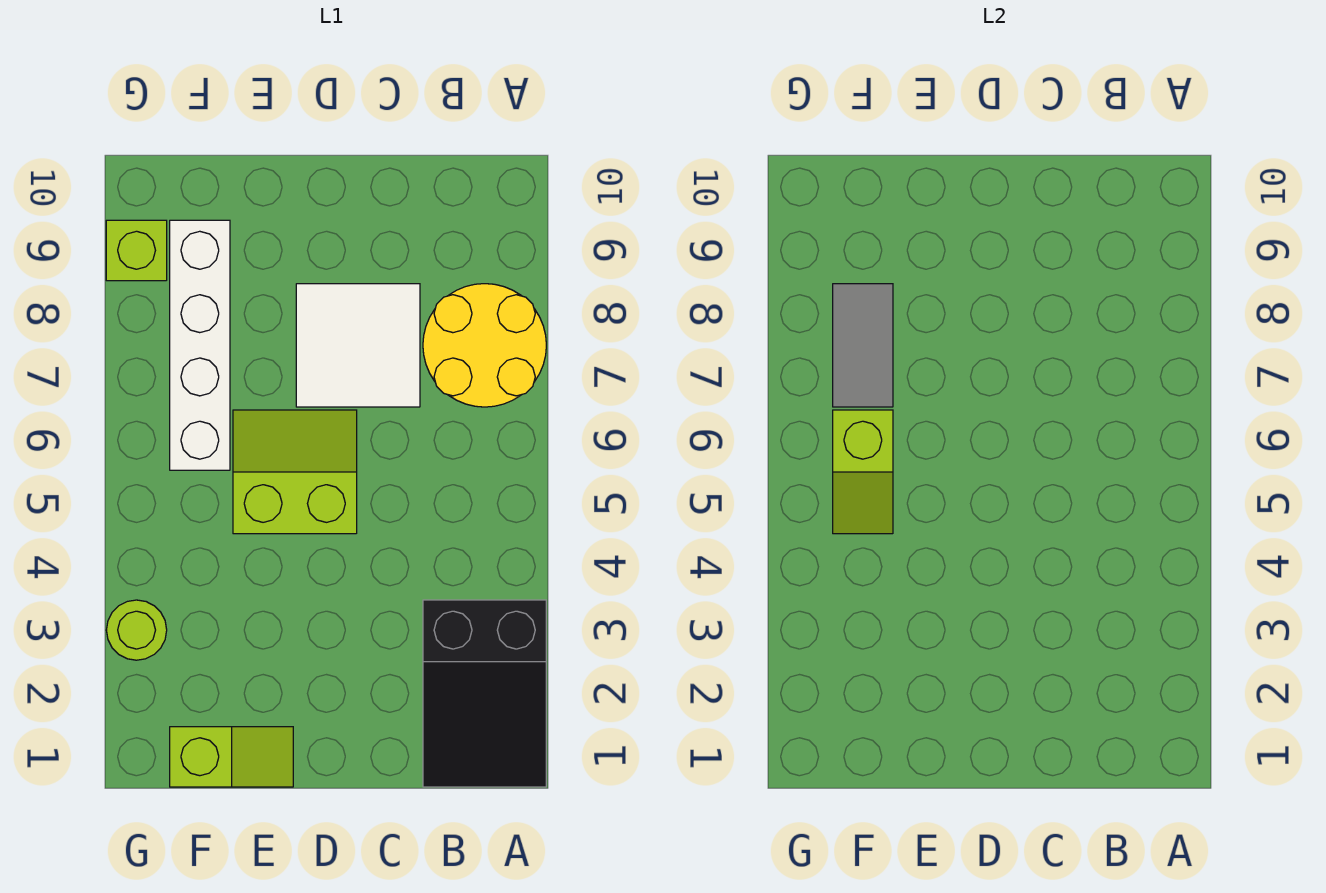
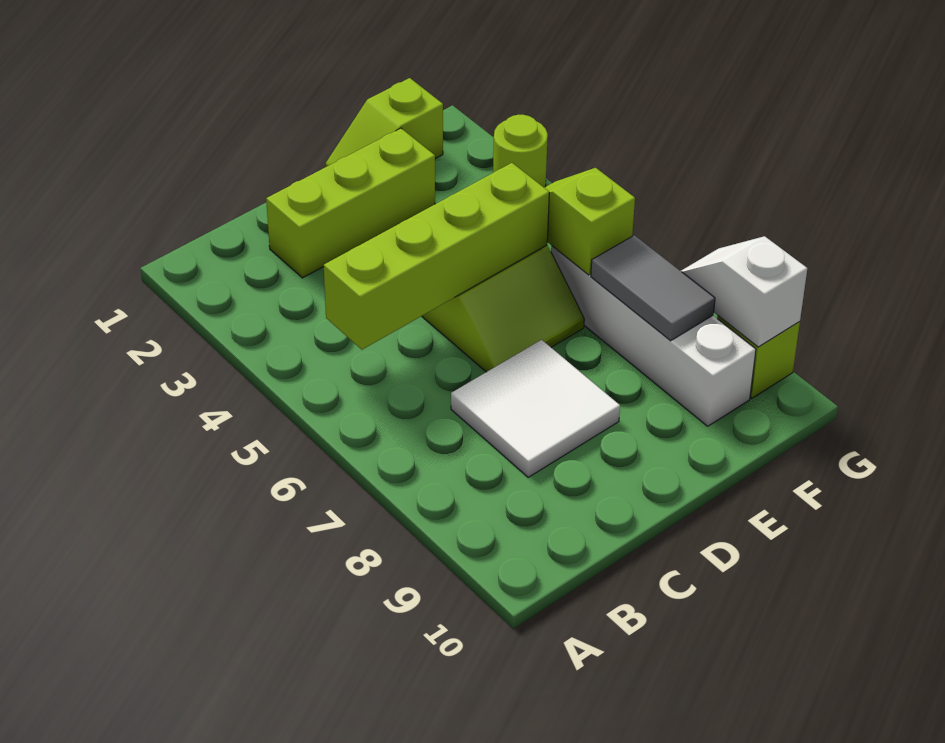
black slope A1:B3 level 1 top 3 -> none
yellow round brick A7:B8 level 1 -> none
none -> lime brick B5:E5 level 2
none -> lime brick C2:E2 level 1
none -> white slope G8:G9 level 2 top 9

